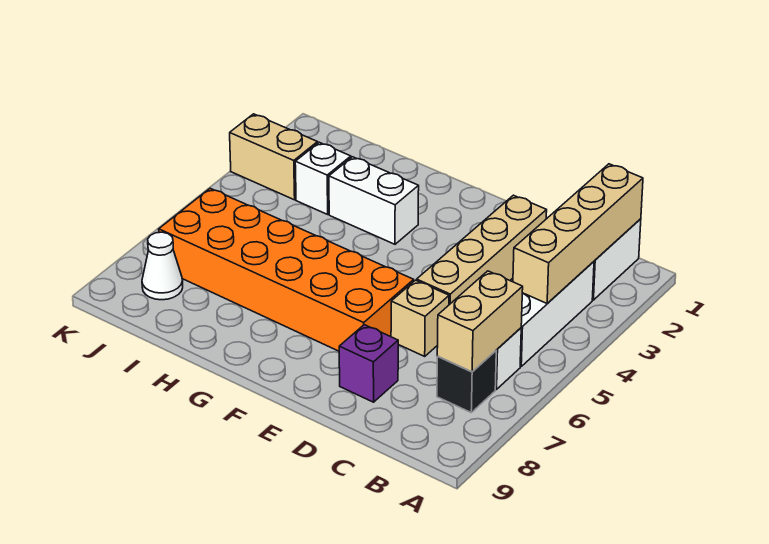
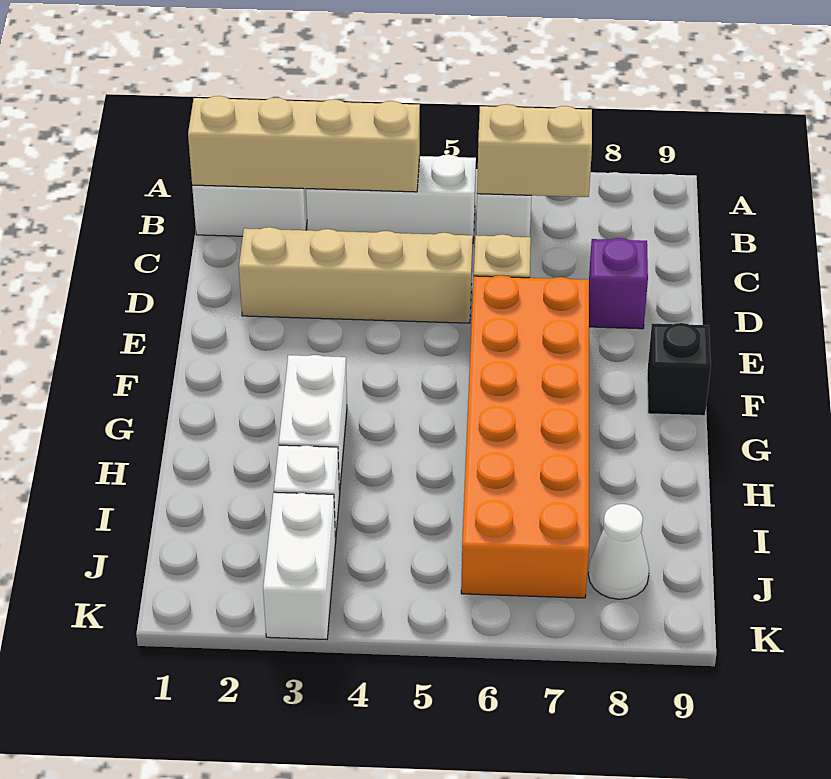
black brick B7 level 1 -> black brick F9 level 1
tan brick J3:K3 level 1 -> white brick J3:K3 level 1

